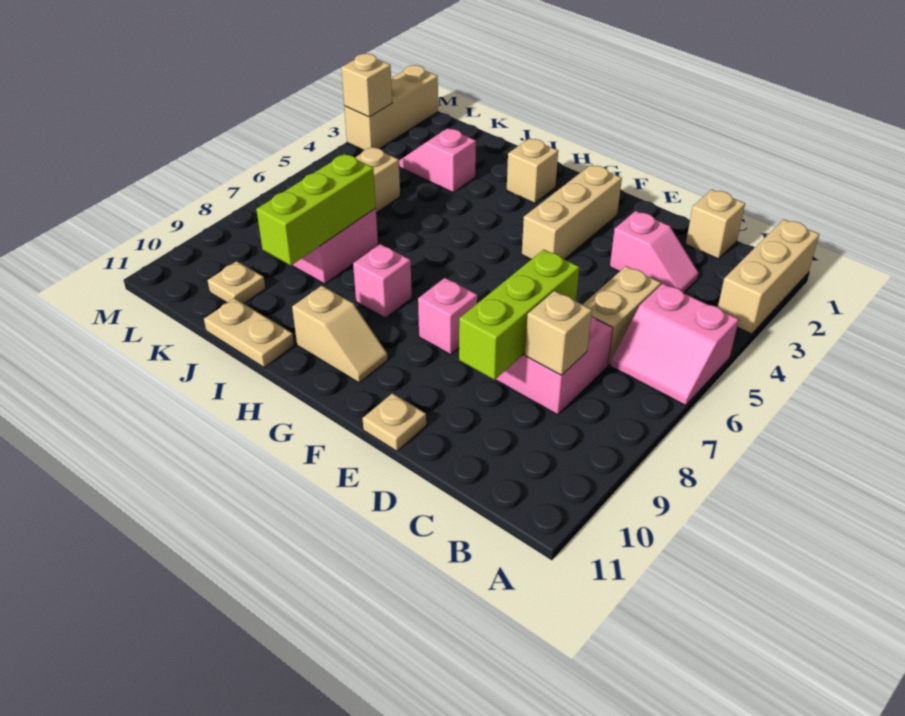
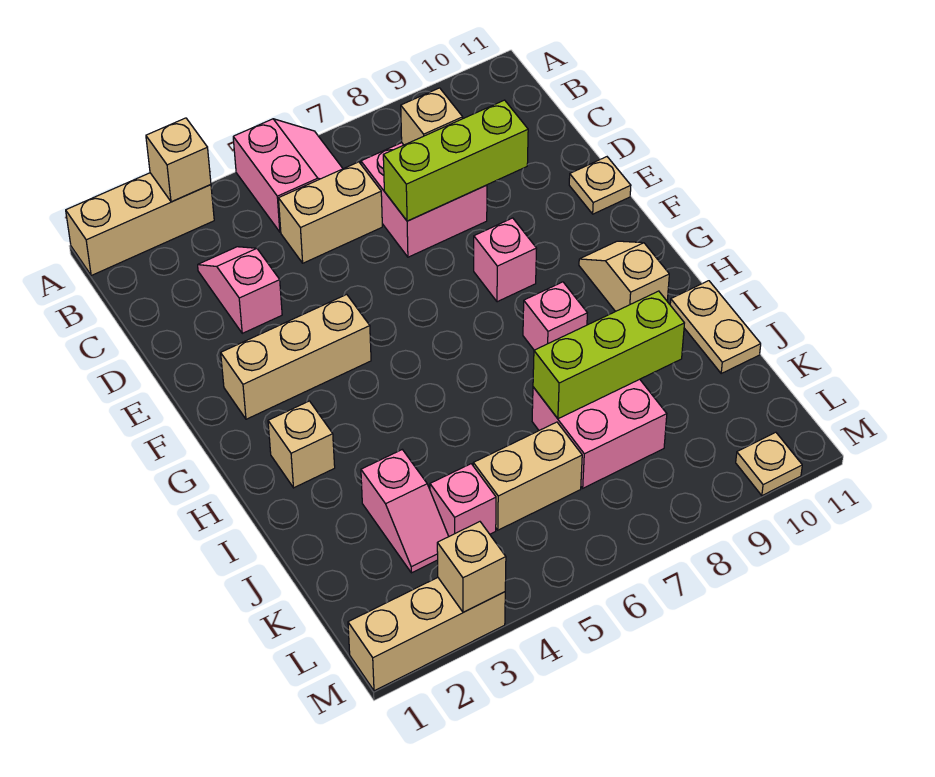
tan brick C1 level 1 -> tan brick A3 level 2
none -> pink brick K4 level 1
tan plate K10 level 1 -> tan plate M10 level 1

